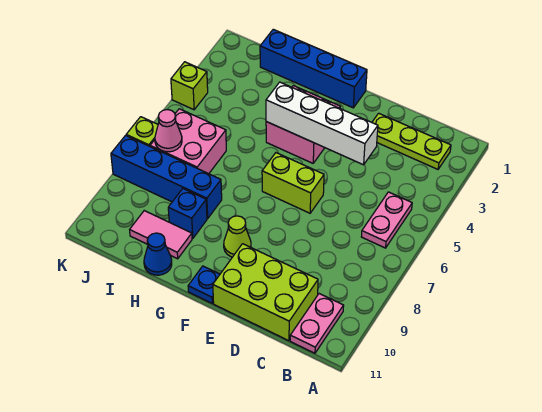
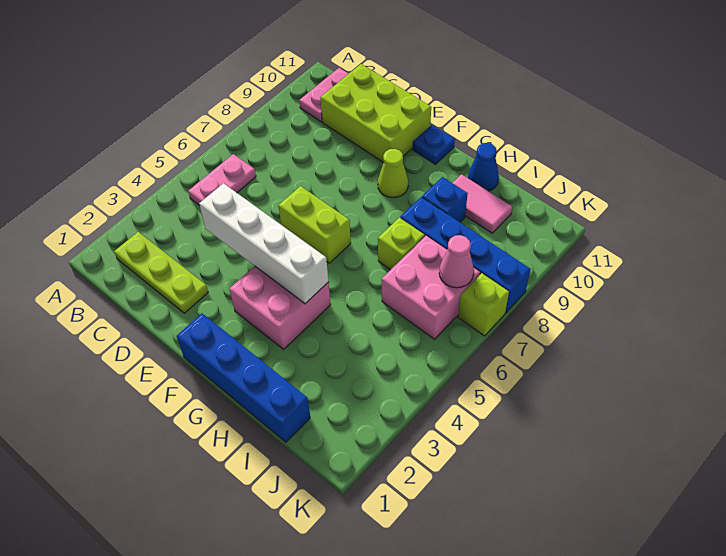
lime brick K4 level 1 -> lime brick H7 level 1

